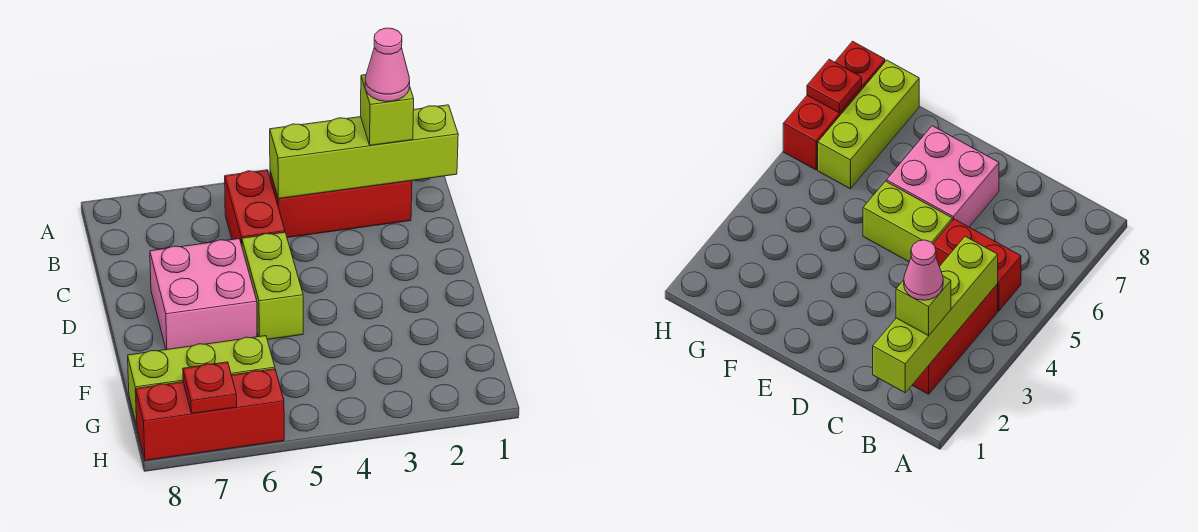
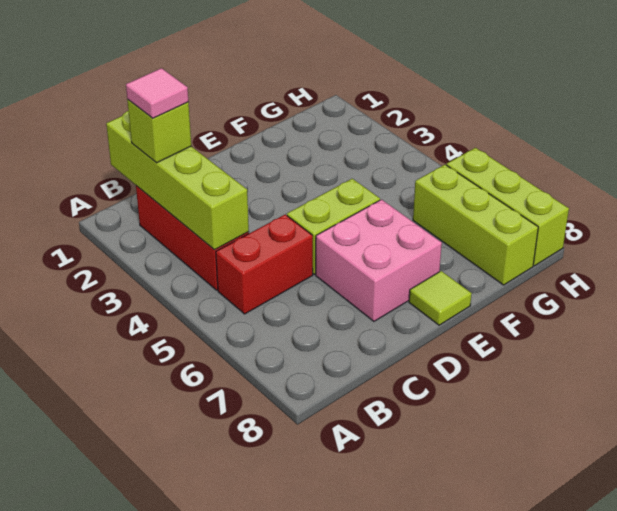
pink cone B2 level 4 -> pink tile B2 level 4
none -> lime tile E8 level 1
red brick H6:H8 level 1 -> lime brick H6:H8 level 1
red plate H7 level 2 -> none

